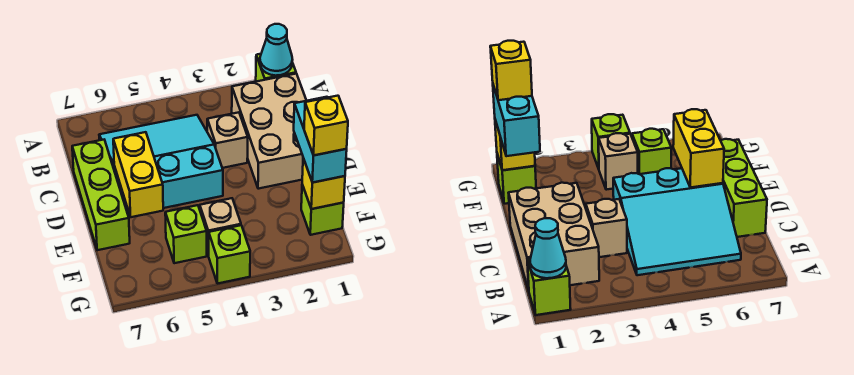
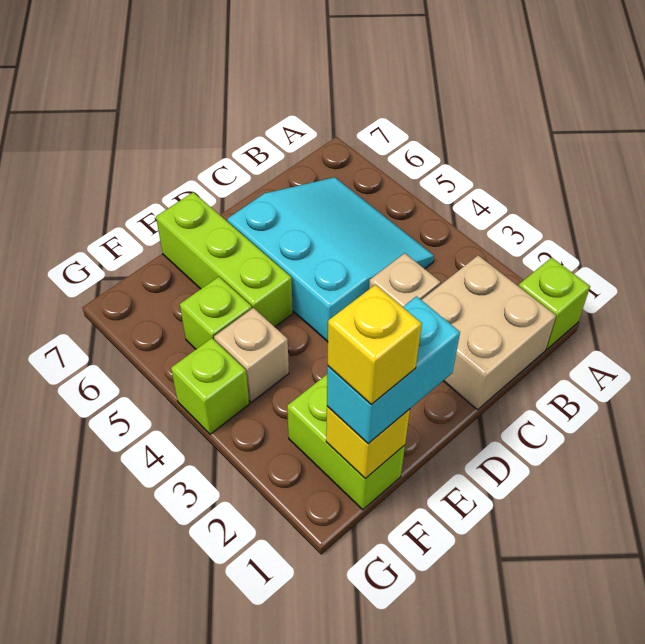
cyan cone A1 level 2 -> none
tan brick B1:D2 level 1 -> tan brick B1:C2 level 1
lime brick C7:E7 level 1 -> lime brick E5:E7 level 1
yellow brick D6:E6 level 2 -> none
lime brick F1 level 1 -> lime brick F1:F2 level 1

